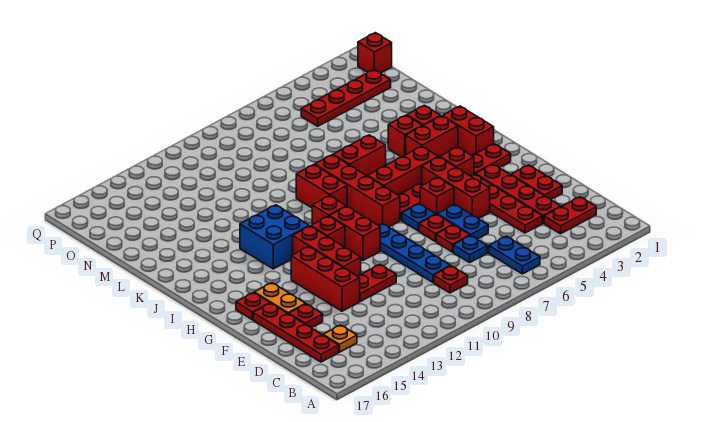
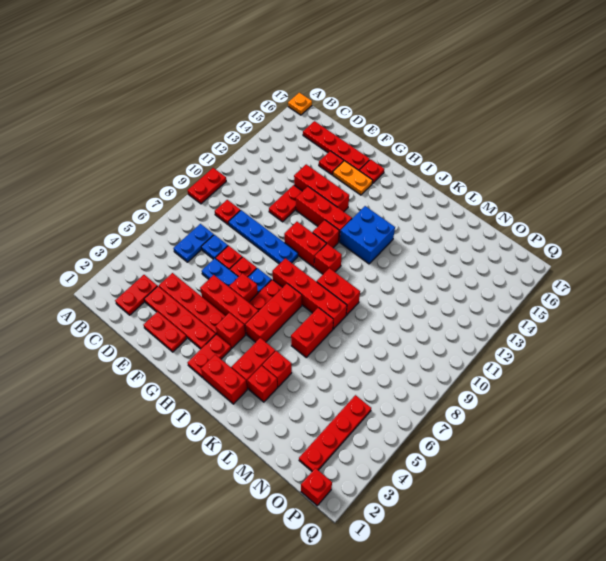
none -> red plate A9:A10 level 1
blue plate B6:C6 level 1 -> blue plate C6:C7 level 1
orange plate C15 level 1 -> orange plate A17 level 1

